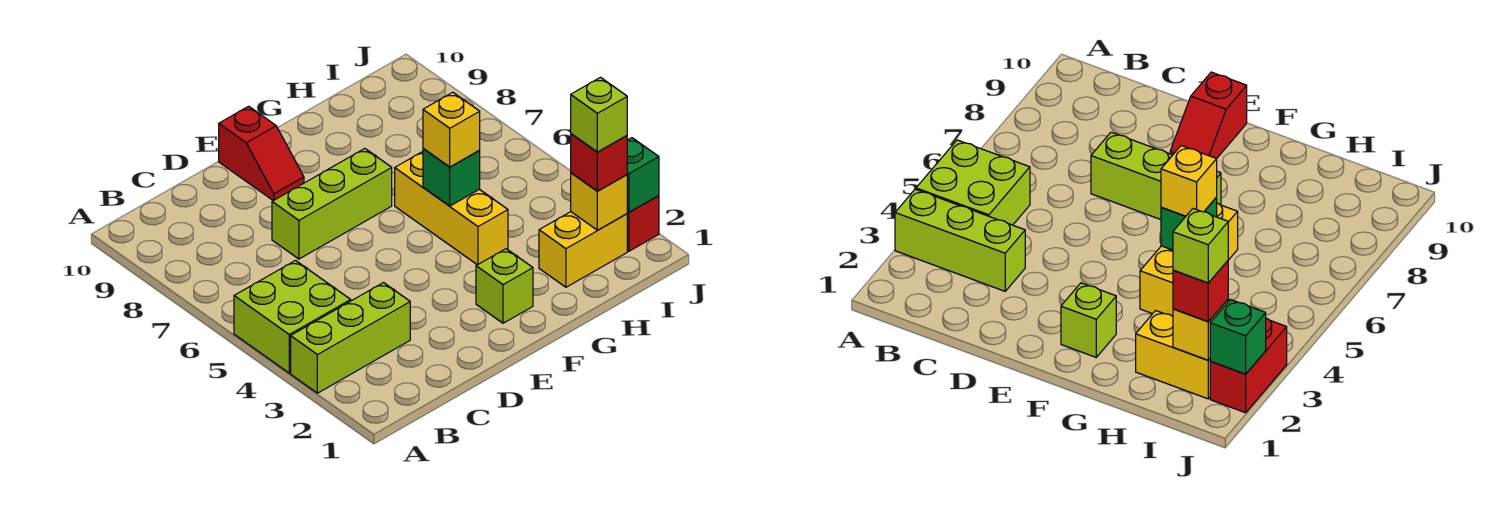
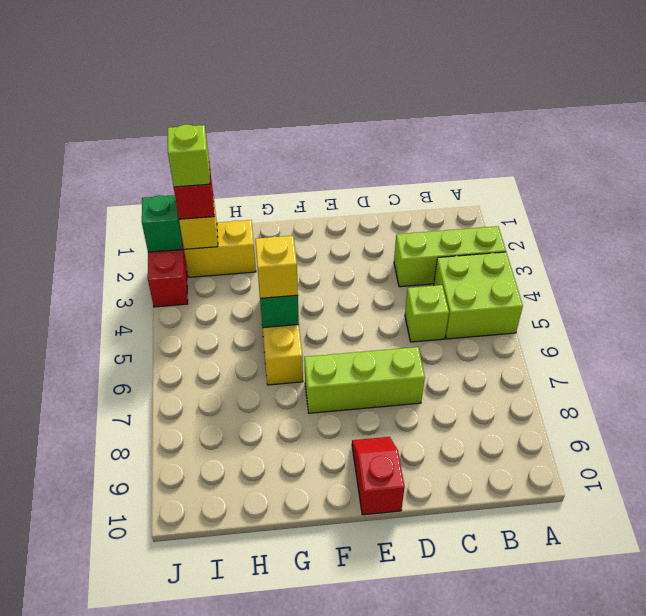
lime brick F2 level 1 -> lime brick C5 level 1

